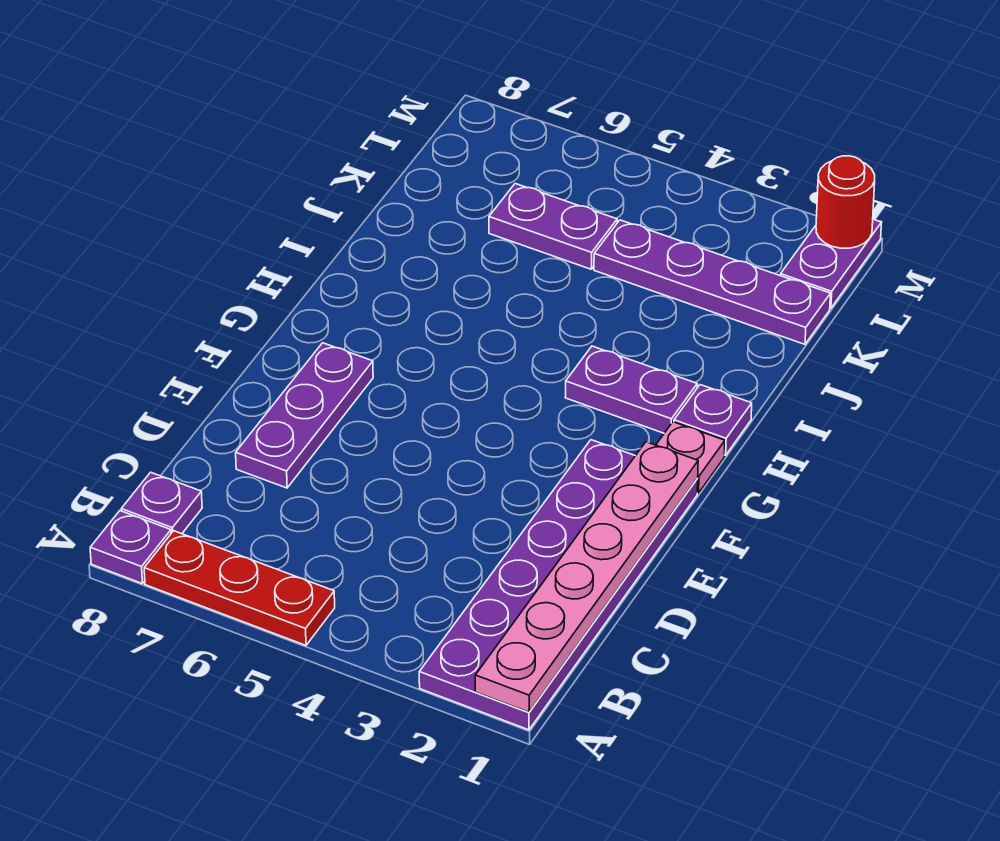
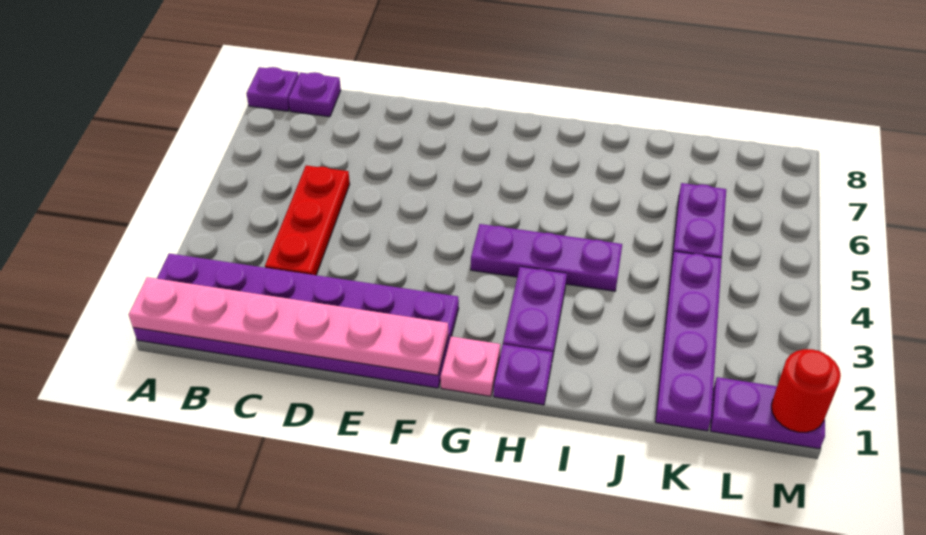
red plate A5:A7 level 1 -> red plate C3:C5 level 1
purple plate D7:F7 level 1 -> purple plate G4:I4 level 1

